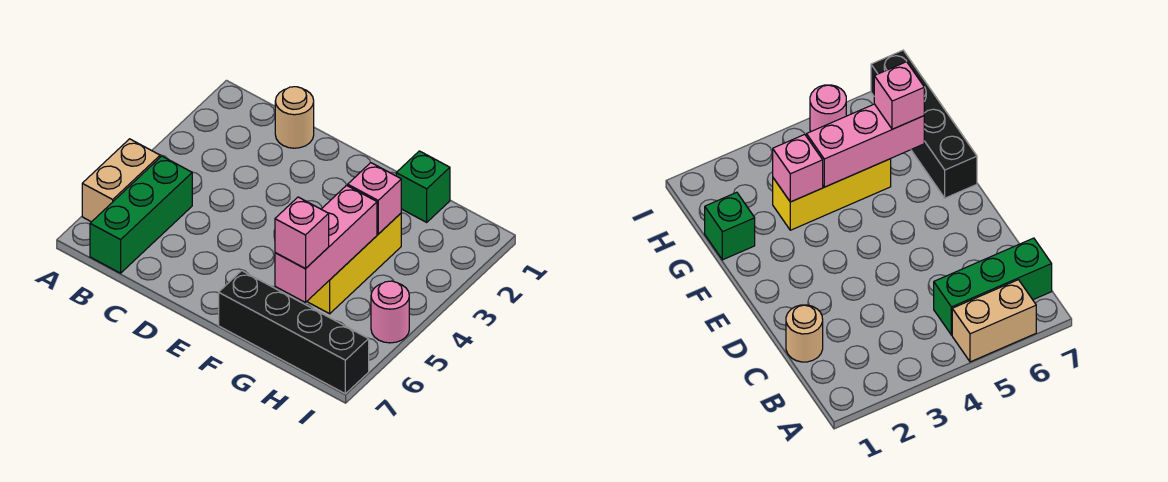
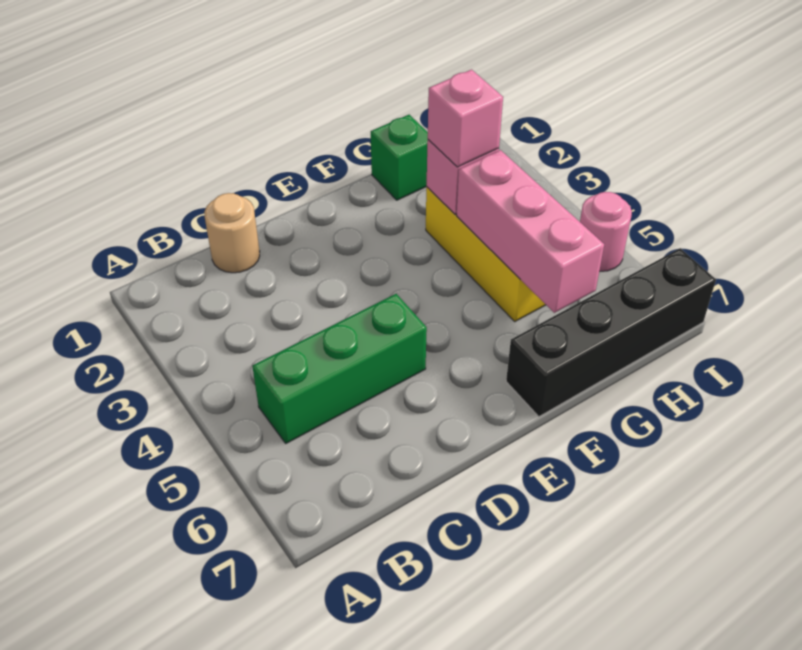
tan brick A5:A6 level 1 -> none
green brick B5:B7 level 1 -> green brick B5:D5 level 1
pink brick G6 level 3 -> pink brick G3 level 3

